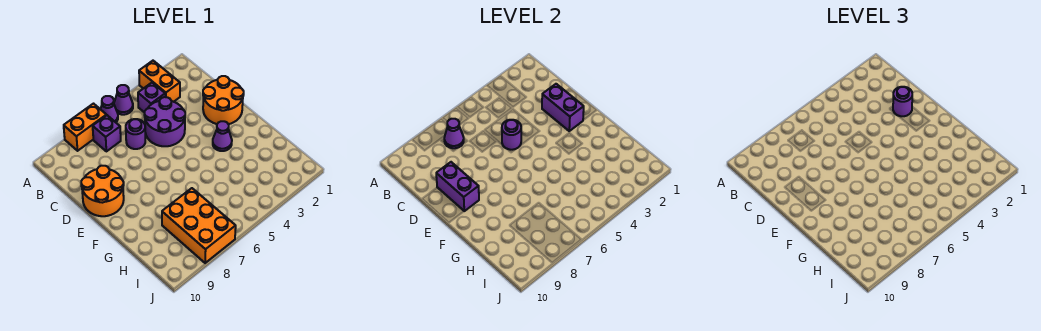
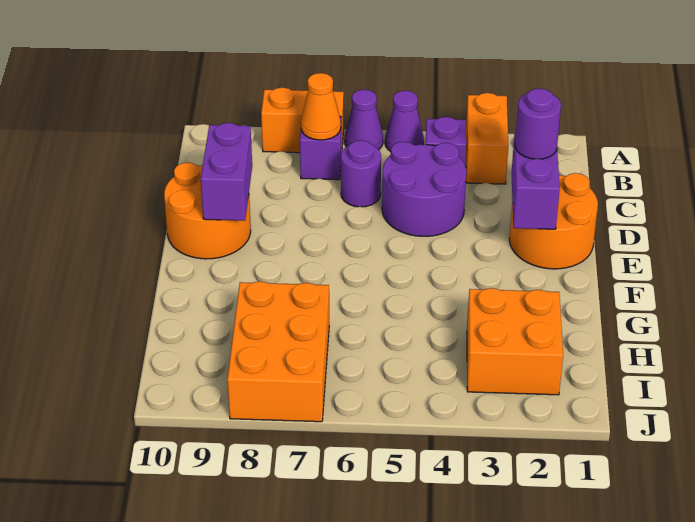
purple cone B7 level 2 -> orange cone B7 level 2
purple round brick D5 level 2 -> none
purple cone F3 level 1 -> none
none -> orange brick H2:I3 level 1

